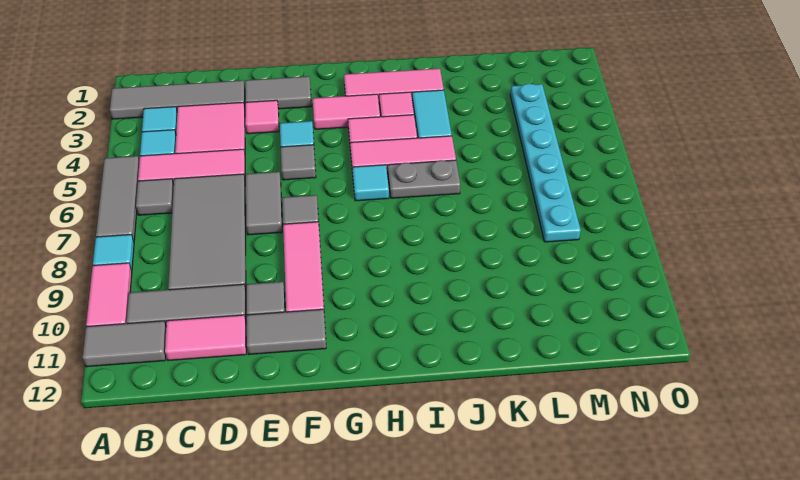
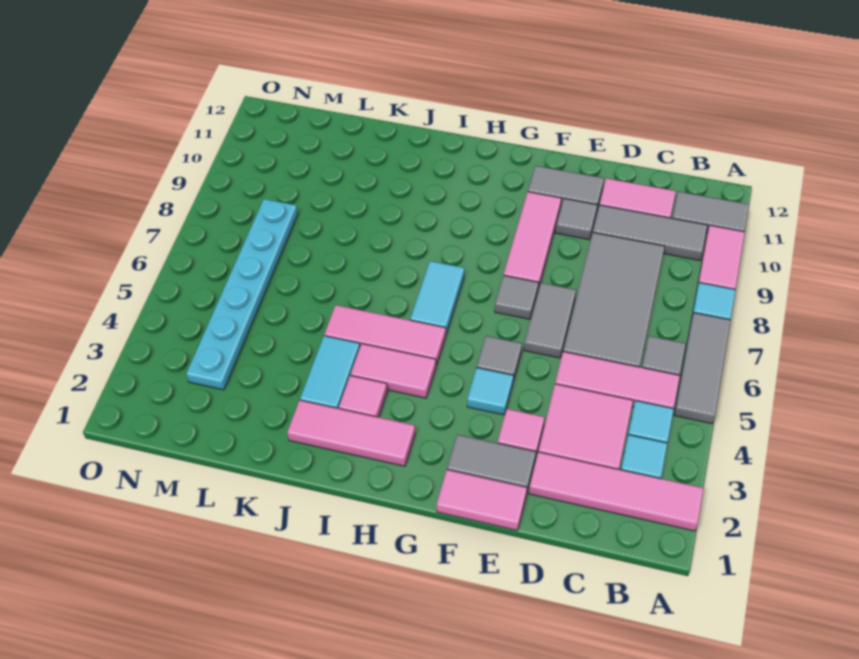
grey tile A2:D2 level 1 -> pink tile A2:D2 level 1
pink tile G3:H3 level 1 -> pink tile E1:F1 level 1
cyan tile H6 level 1 -> cyan tile H6:H7 level 1
grey plate I6:J6 level 1 -> none

